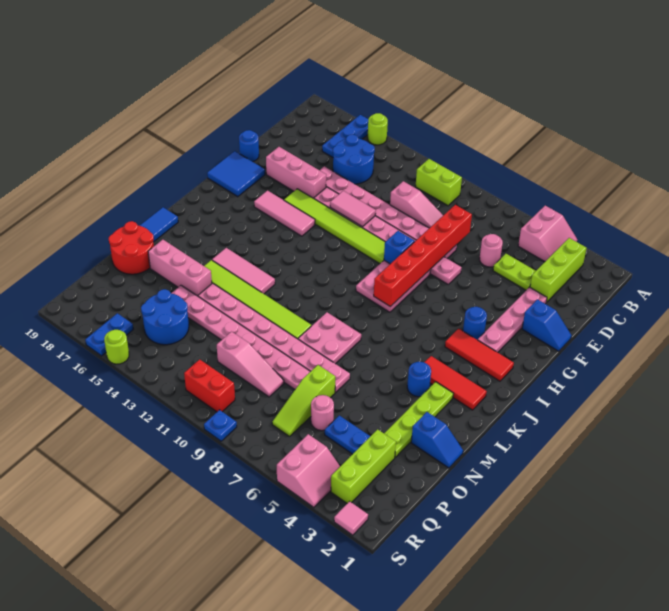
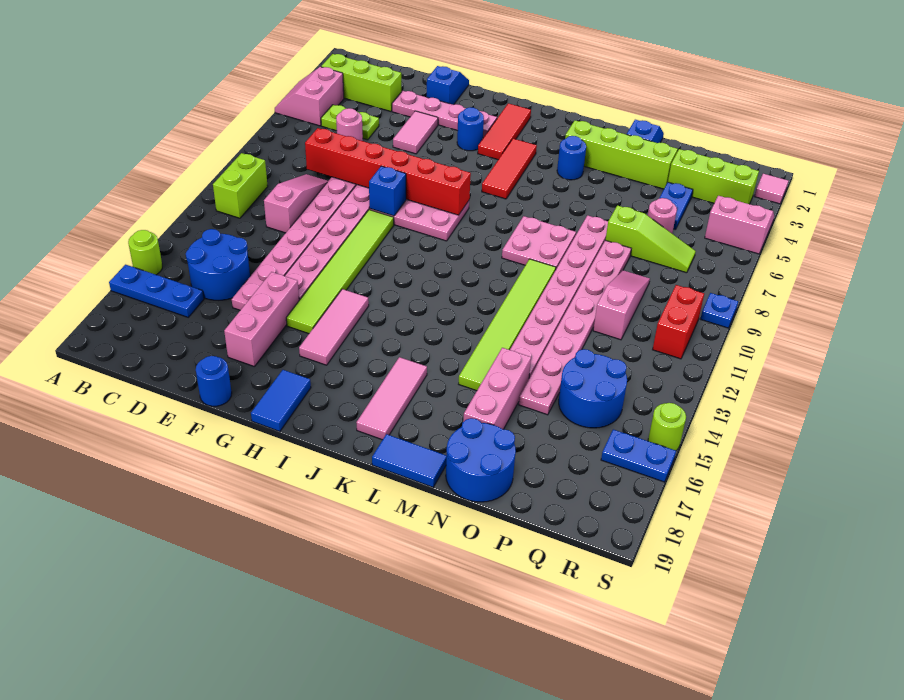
pink slope A4:B5 level 1 top 5 -> pink slope A4:B5 level 1 top B
lime plate D4:D5 level 1 -> lime plate C5:D5 level 1
pink tile F12:F13 level 2 -> pink tile F4:F5 level 1
blue tile G18:H19 level 1 -> blue tile H18:H19 level 1
red tile K2:K4 level 1 -> red tile J4:J6 level 1
lime plate L3:O3 level 1 -> lime brick L3:O3 level 1
pink tile L13:L15 level 1 -> pink tile K16:K18 level 1
red round brick N18:O19 level 1 -> blue round brick N18:O19 level 1

